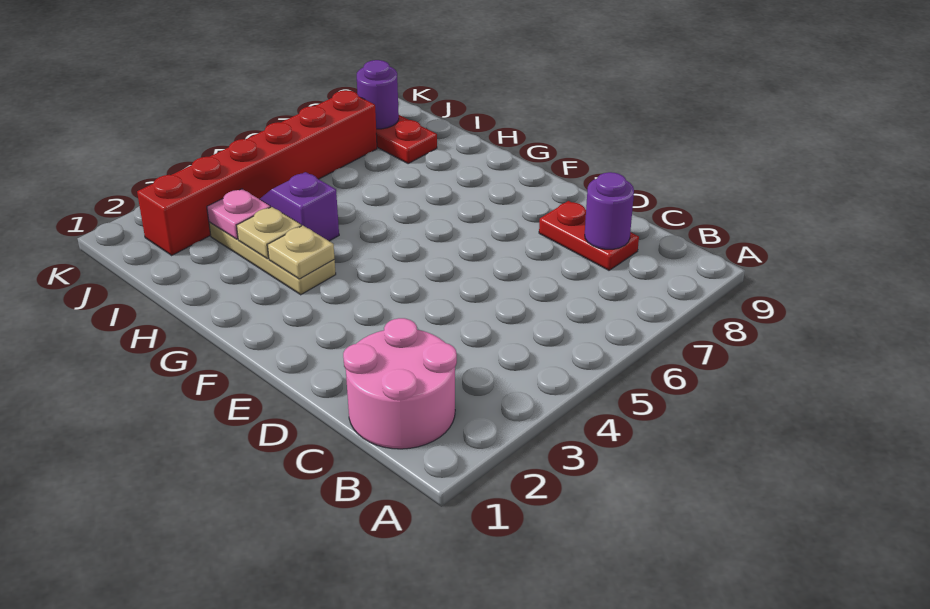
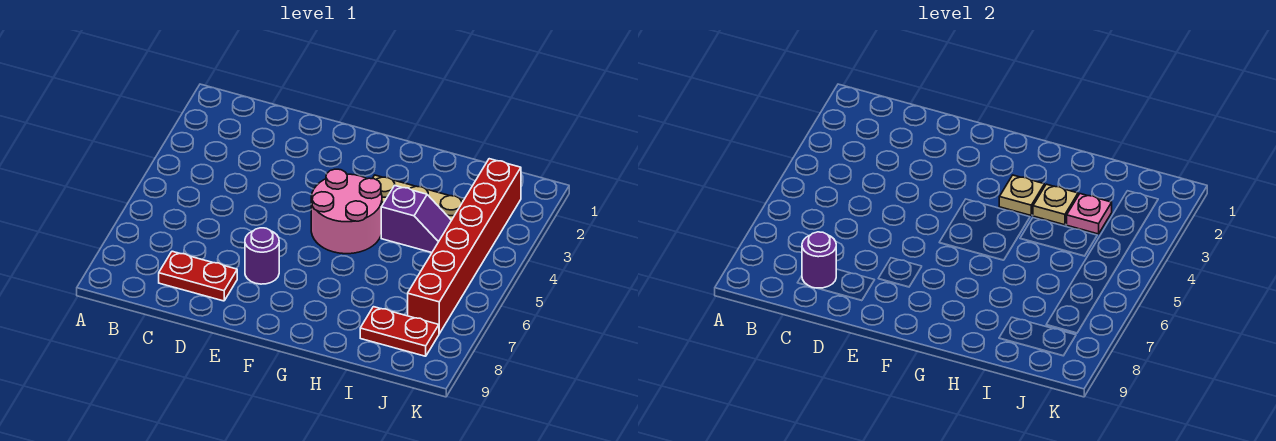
pink round brick B1:C2 level 1 -> pink round brick F4:G5 level 1
purple round brick J8 level 2 -> purple round brick E7 level 1

